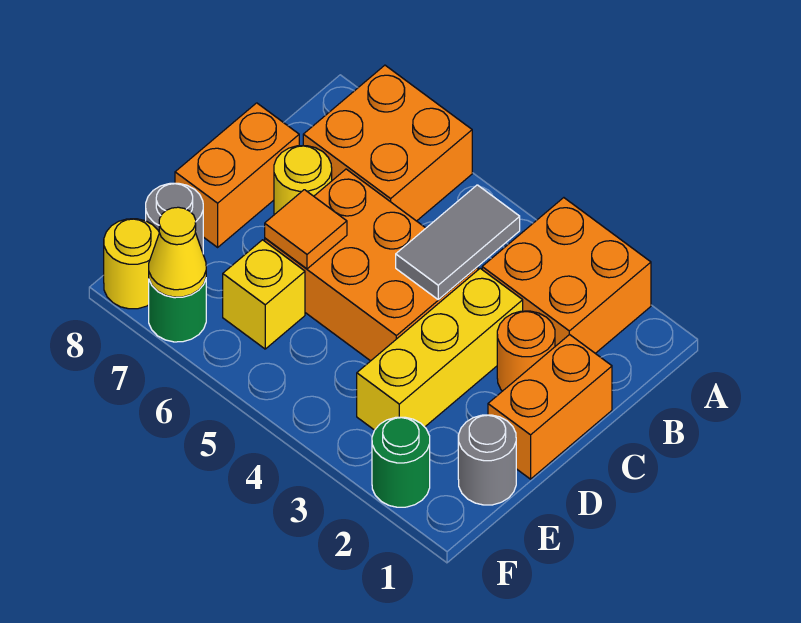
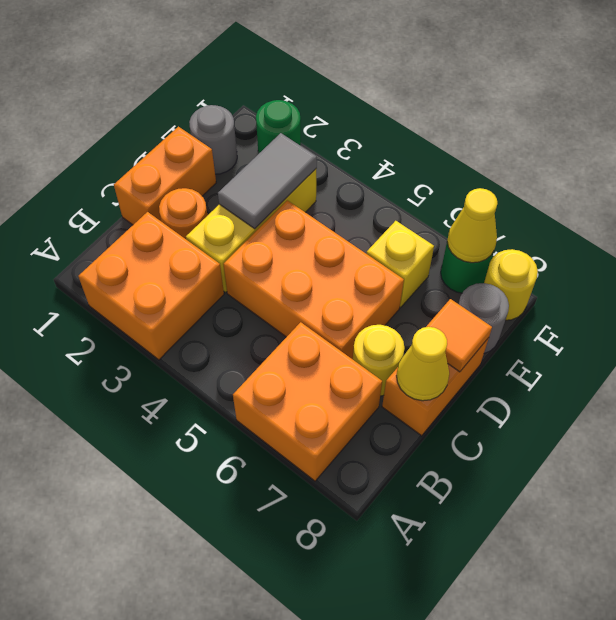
grey tile B4:C4 level 2 -> grey tile D3:E3 level 2
none -> yellow cone C8 level 2
orange tile D6 level 2 -> orange tile D8 level 2

